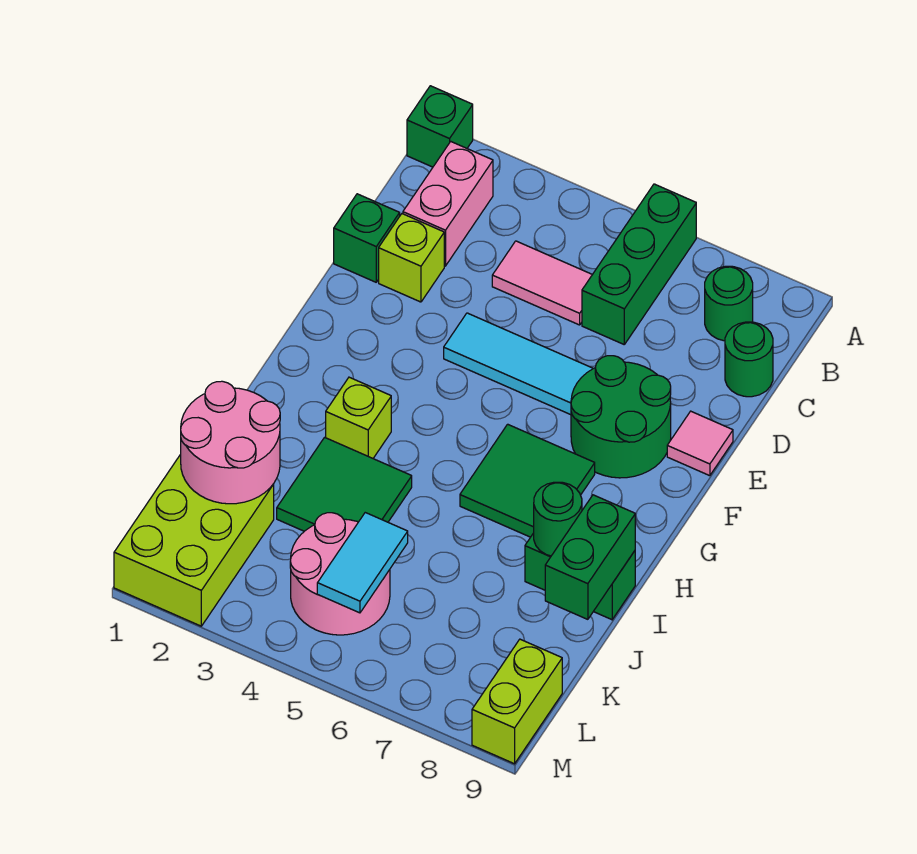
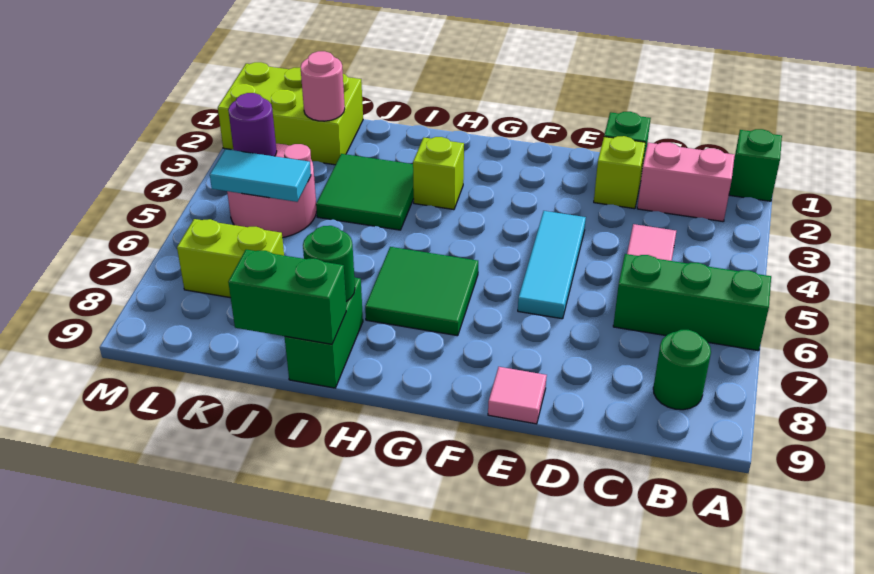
green round brick C9 level 1 -> none
green round brick E7:F8 level 1 -> none
pink round brick J1:K2 level 2 -> pink round brick K2 level 2
none -> purple round brick L4 level 2
lime brick L9:M9 level 1 -> lime brick K7:L7 level 1

